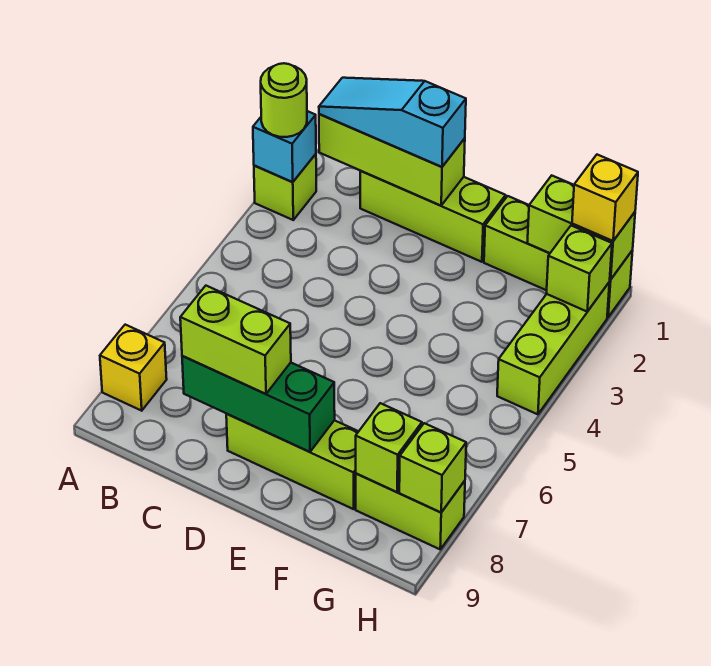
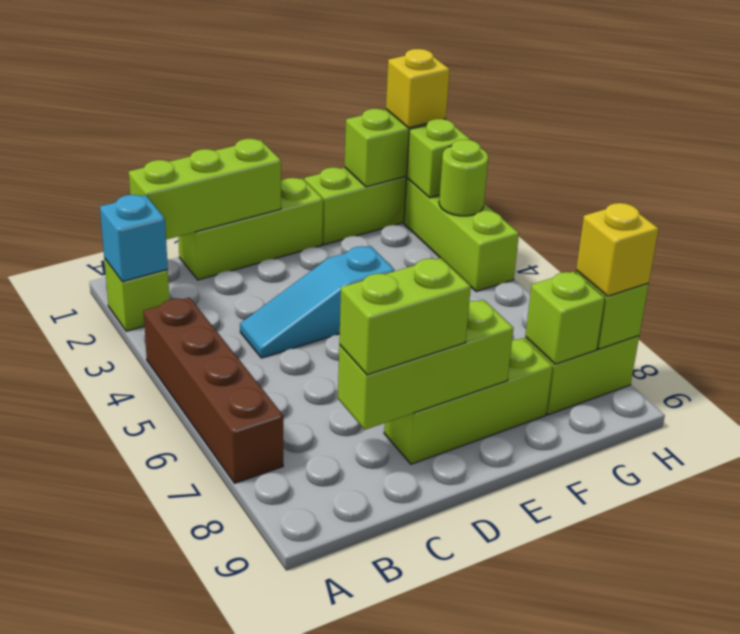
lime round brick A2 level 3 -> lime round brick H3 level 2
none -> brown brick A4:A7 level 1
yellow brick A8 level 1 -> yellow brick H8 level 3
cyan slope B1:D1 level 3 top D -> cyan slope C4:E4 level 1 top E
green brick C8:E8 level 2 -> lime brick C8:E8 level 2

